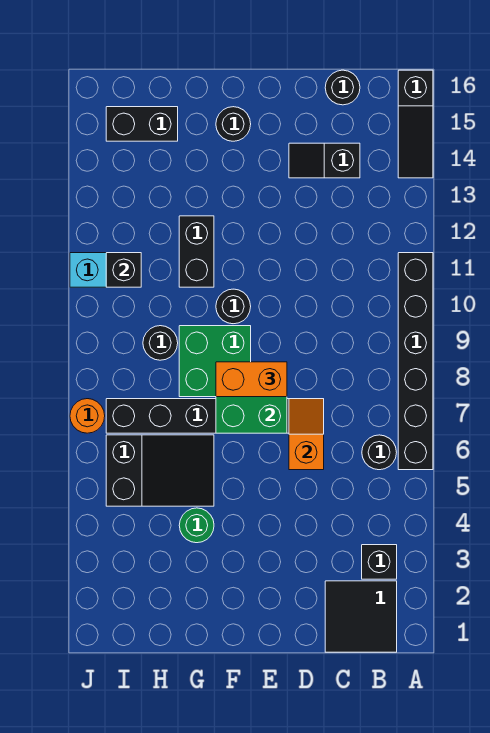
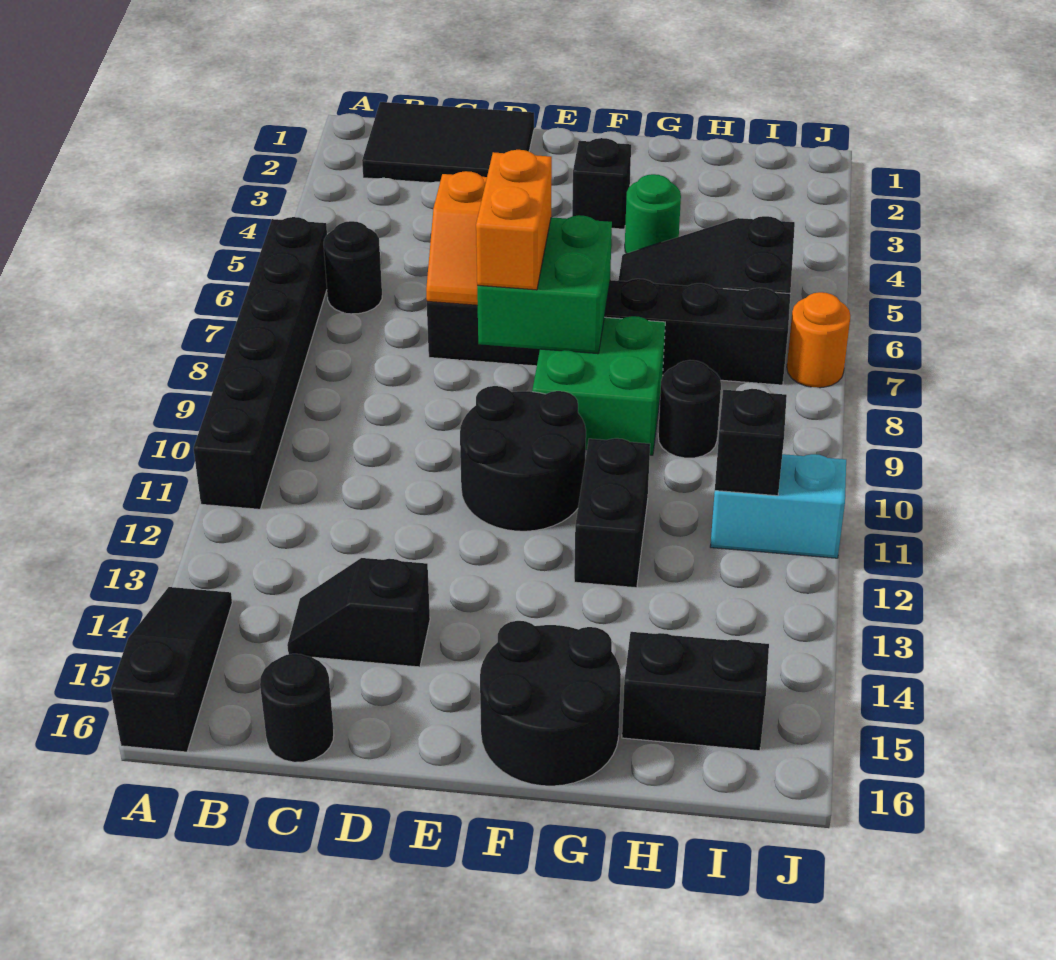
black tile B1:C2 level 1 -> black tile B1:D2 level 1
black brick B3 level 1 -> black brick F3 level 1
black slope C14:D14 level 1 top C -> black slope C14:D14 level 1 top D
orange brick E8:F8 level 3 -> orange brick E7:E8 level 3
black round brick F10 level 1 -> black round brick E10:F11 level 1
black round brick F15 level 1 -> black round brick F15:G16 level 1

